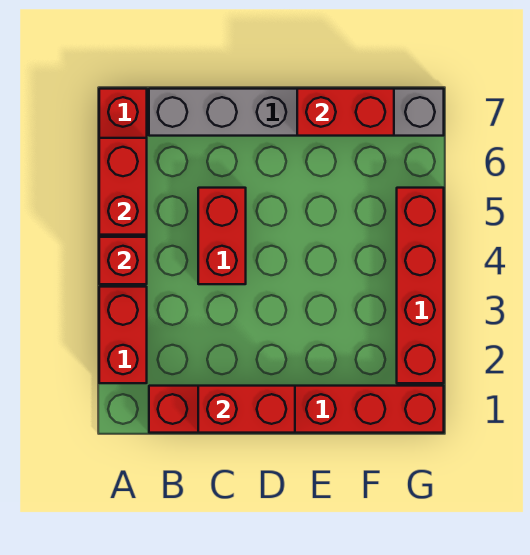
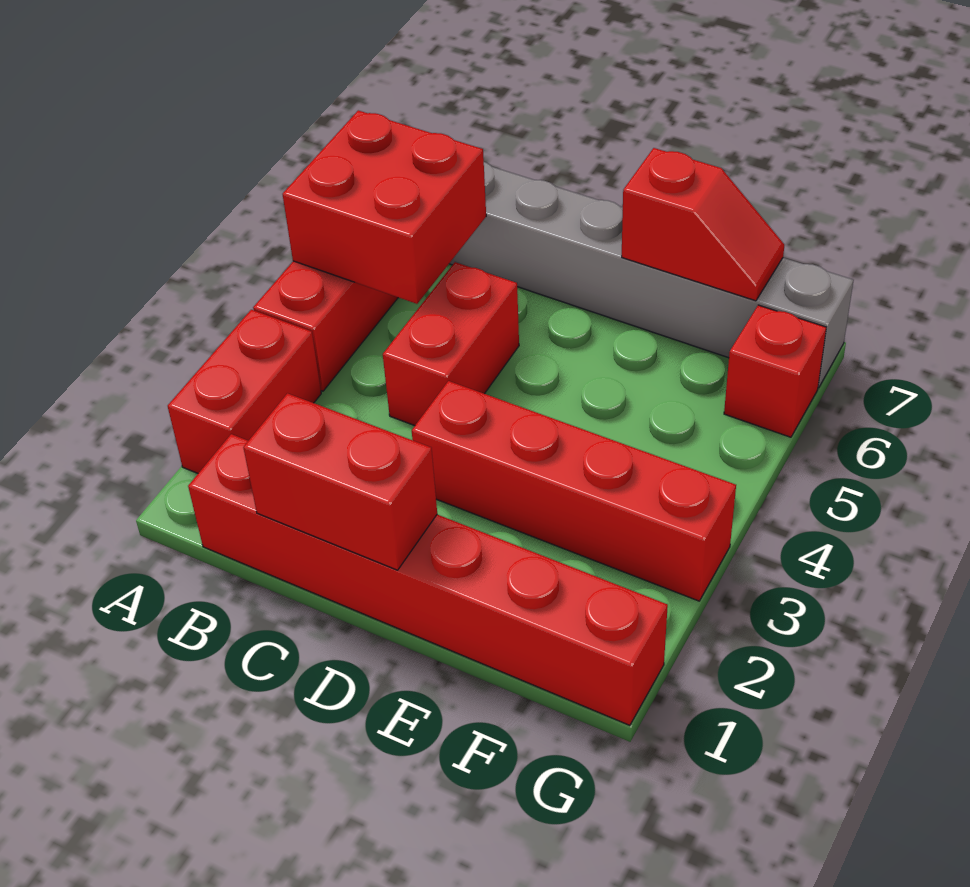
red brick A4 level 2 -> red brick G6 level 1
red brick A5:A6 level 2 -> red brick A5:B6 level 2
red brick E7:F7 level 2 -> red slope E7:F7 level 2 top E
red brick G2:G5 level 1 -> red brick D3:G3 level 1

